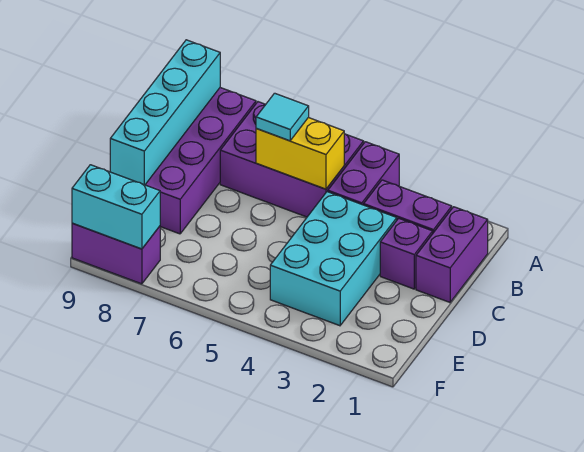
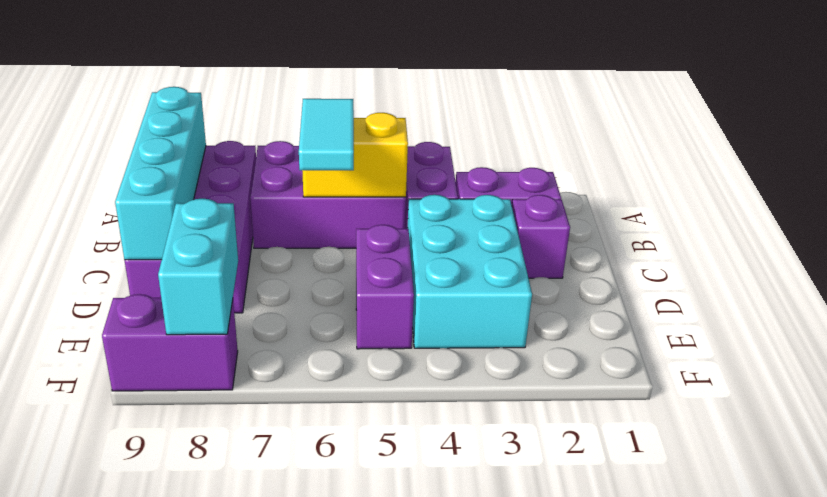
purple brick B1:C1 level 1 -> purple brick D5:E5 level 1
cyan tile B6 level 3 -> cyan tile B6:C6 level 3
cyan brick F8:F9 level 2 -> cyan brick E8:F8 level 2

